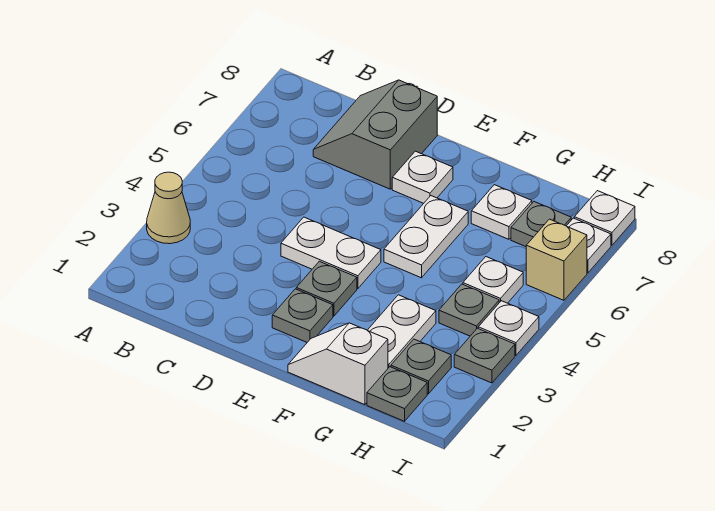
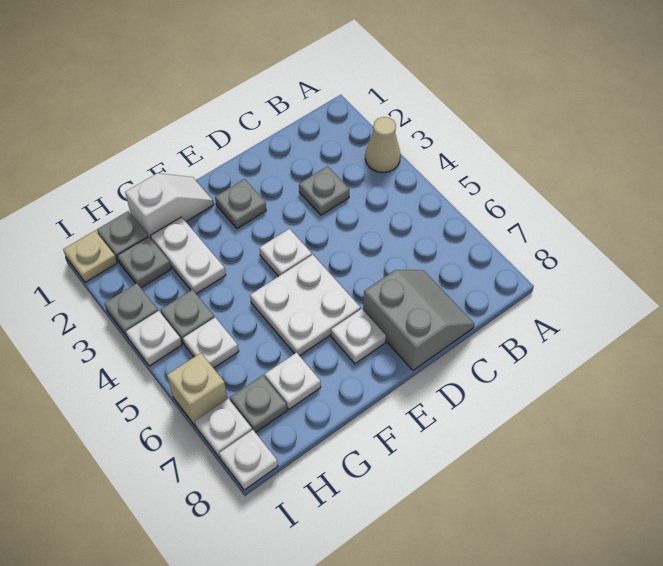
white plate D4:E4 level 1 -> white plate E4 level 1
grey plate E3 level 1 -> grey plate C3 level 1
white plate F5:F6 level 1 -> white plate E5:F6 level 1
none -> tan plate I1 level 1

